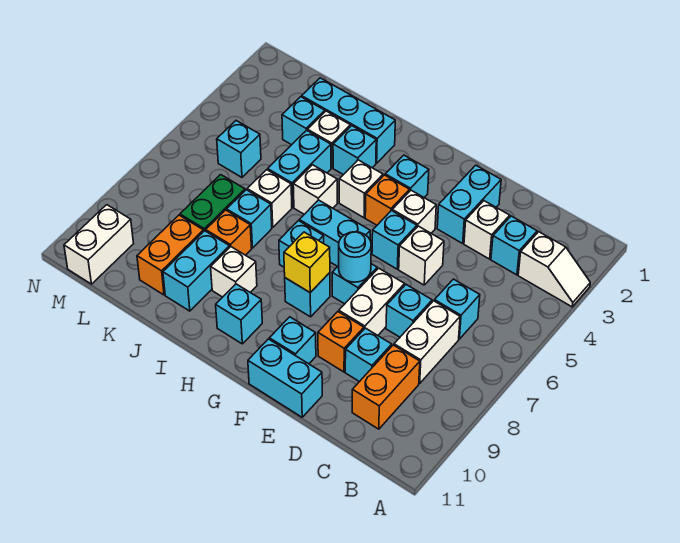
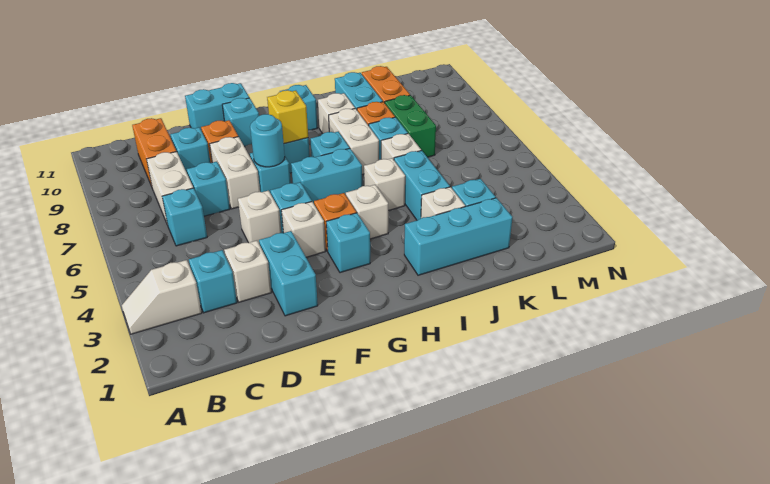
cyan brick I3 level 1 -> none
cyan brick L5 level 1 -> none
white brick M10:M11 level 1 -> white brick I7:I8 level 1

